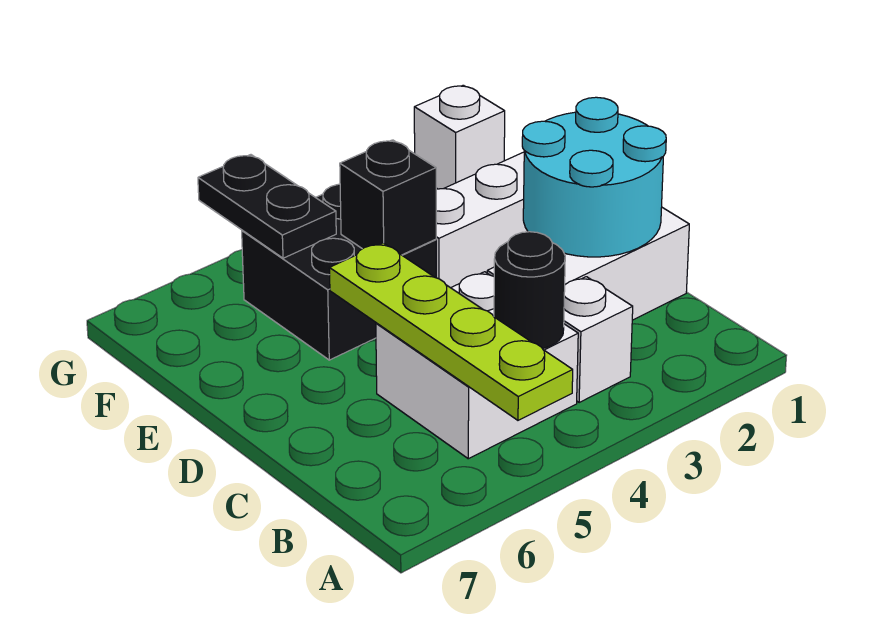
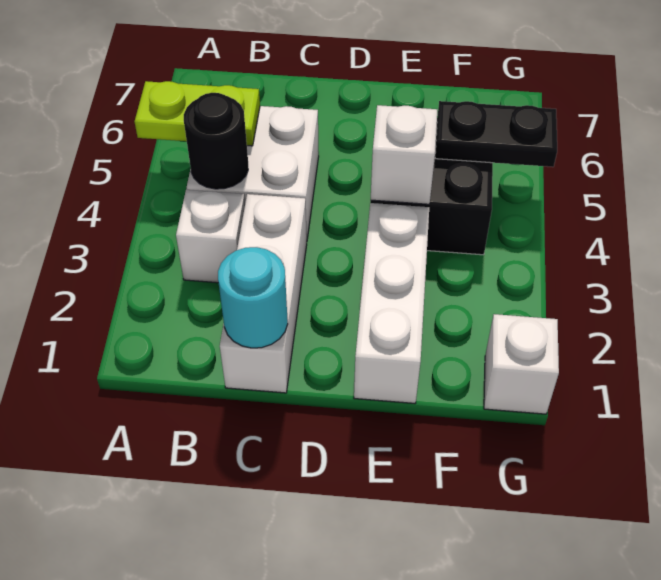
lime plate A5:D5 level 2 -> lime plate A5:B5 level 2
cyan round brick C1:D2 level 2 -> cyan round brick C1 level 2
black brick E4 level 2 -> white brick E4 level 2

